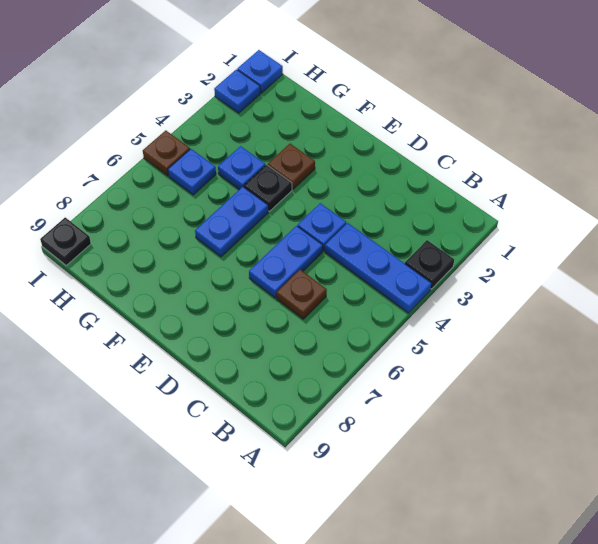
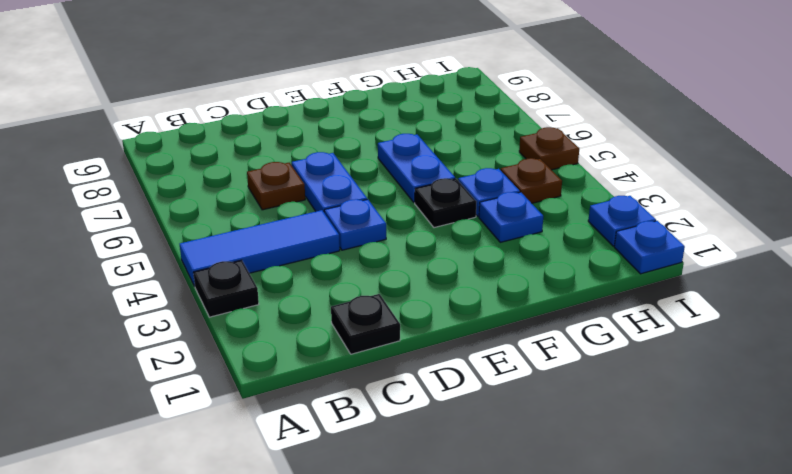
blue plate A4:C4 level 1 -> blue tile A4:C4 level 1
brown plate F3 level 1 -> brown plate H4 level 1
blue plate H5 level 1 -> blue plate G3 level 1
black plate I9 level 1 -> black plate C1 level 1

